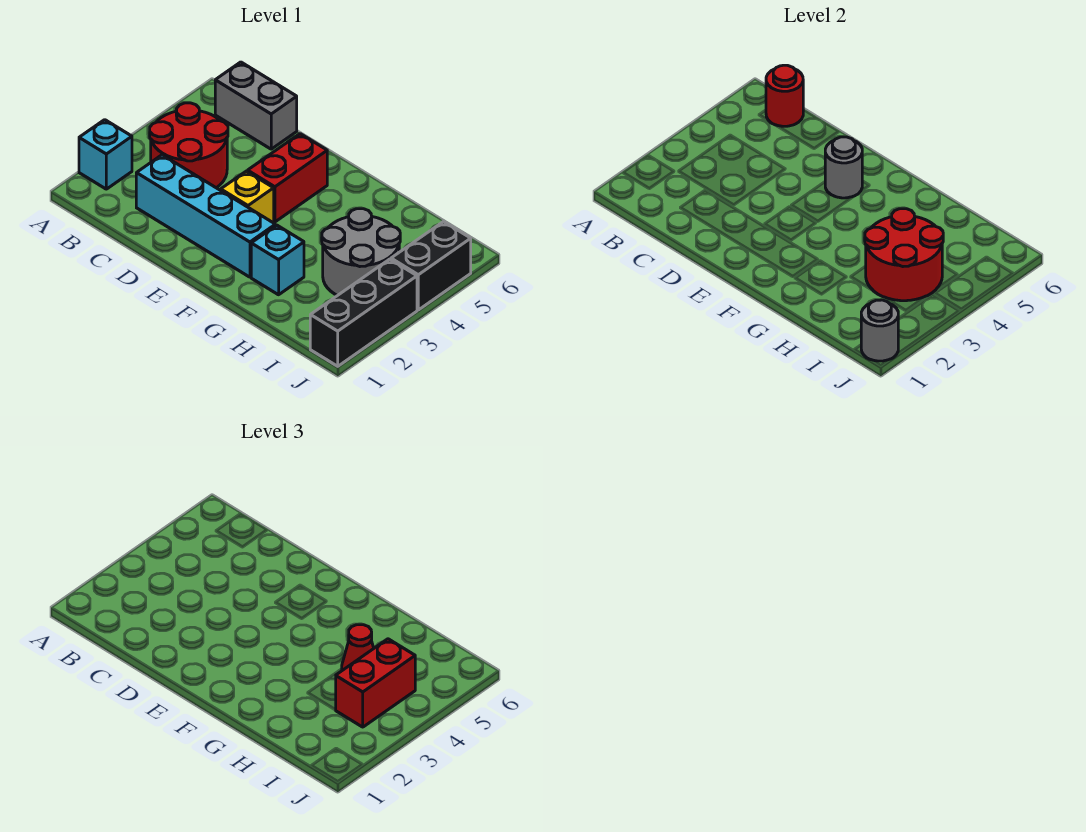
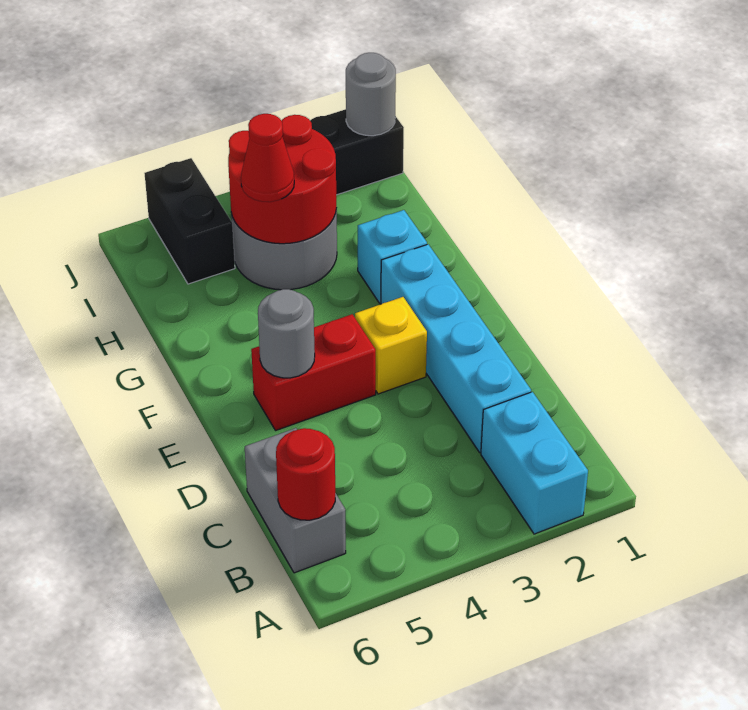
cyan brick A2 level 1 -> cyan brick A2:B2 level 1
red round brick B3:C4 level 1 -> none
red brick I3:I4 level 3 -> none
black brick J4:J5 level 1 -> black brick I5:J5 level 1

